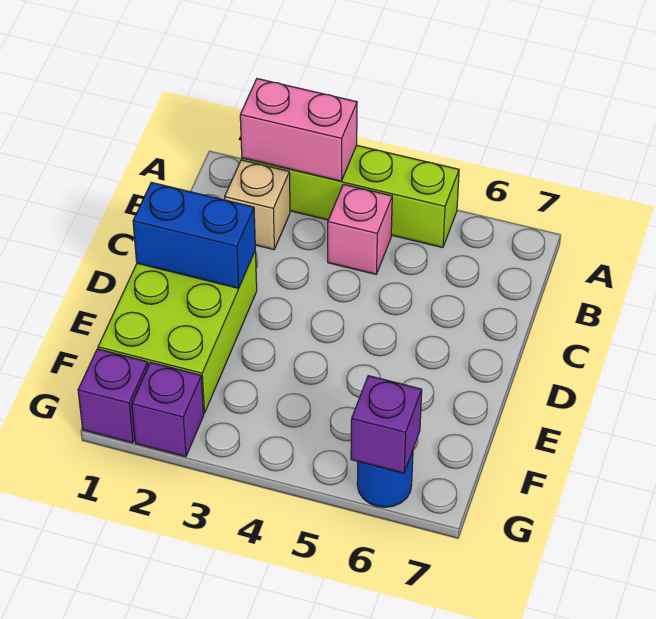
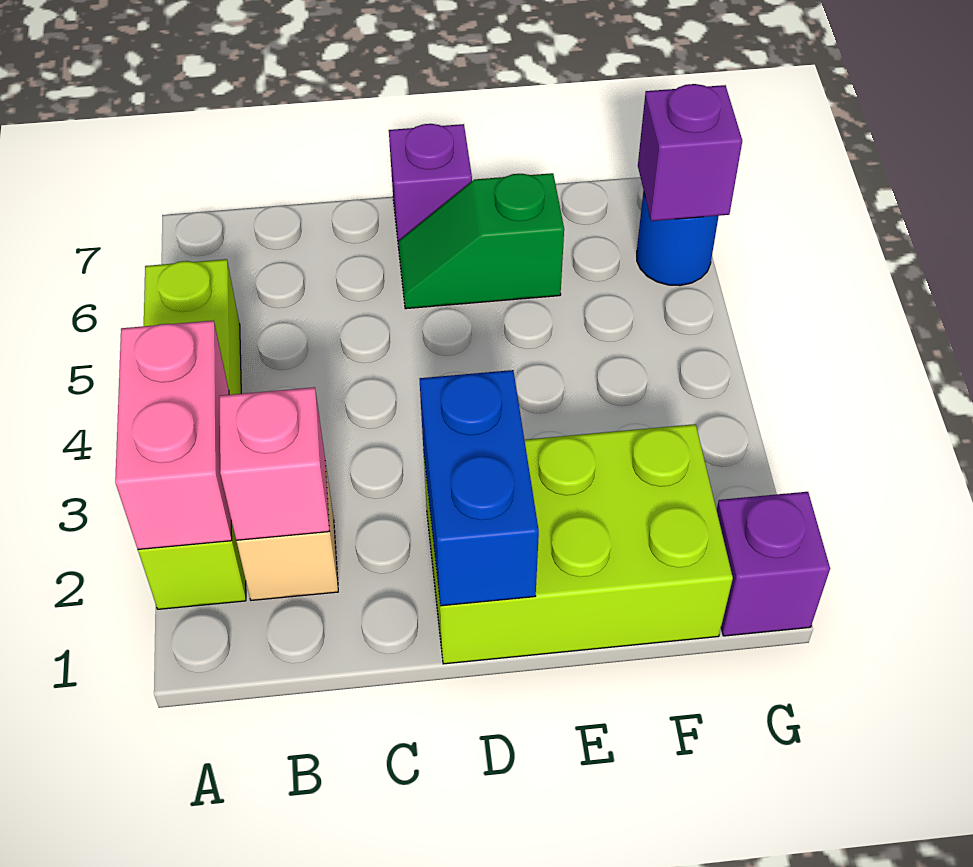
pink brick B4 level 1 -> pink brick B2 level 2
none -> green slope D6:E6 level 1 top E
purple brick G2 level 1 -> purple brick D7 level 1

